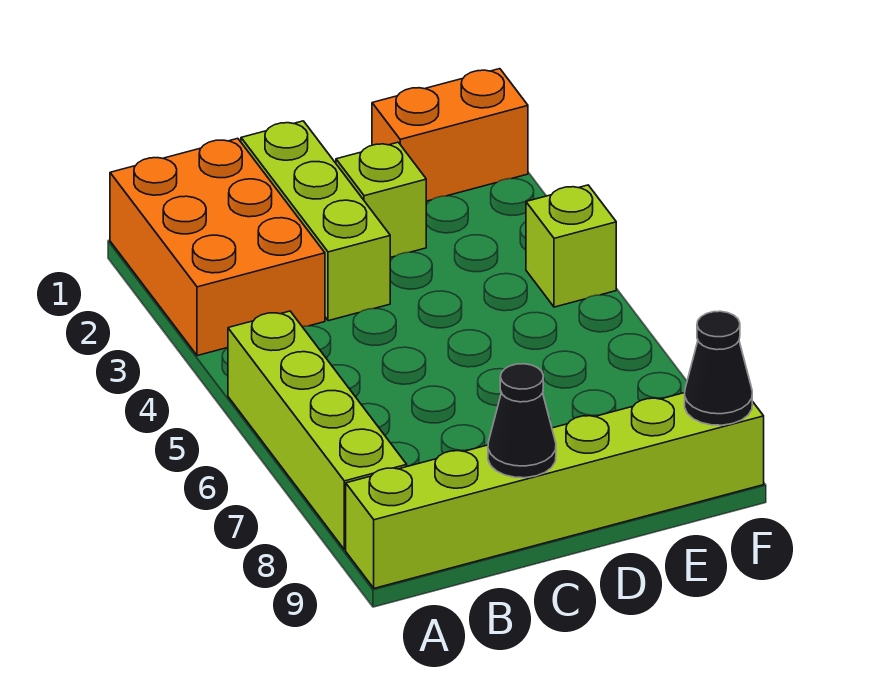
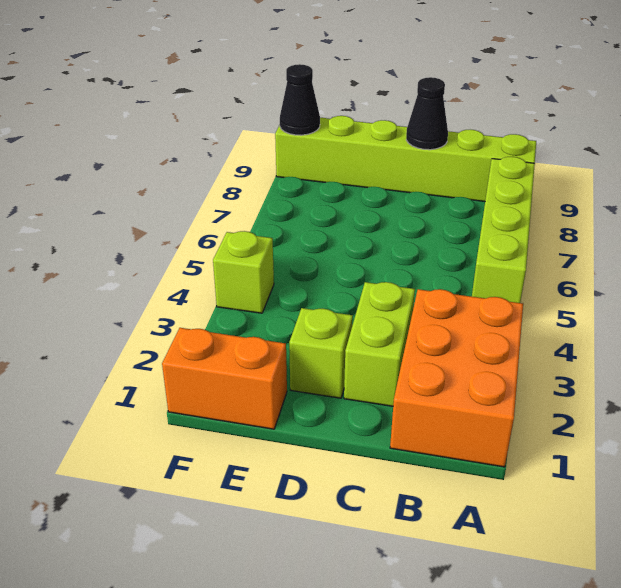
lime brick C1:C3 level 1 -> lime brick C2:C3 level 1

